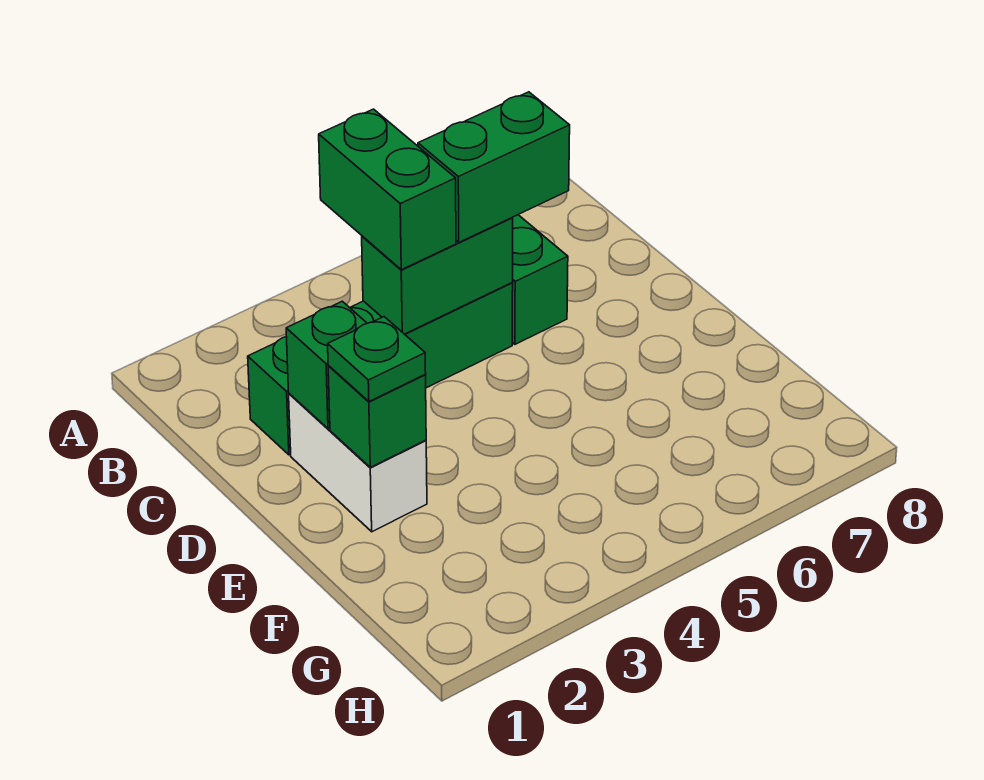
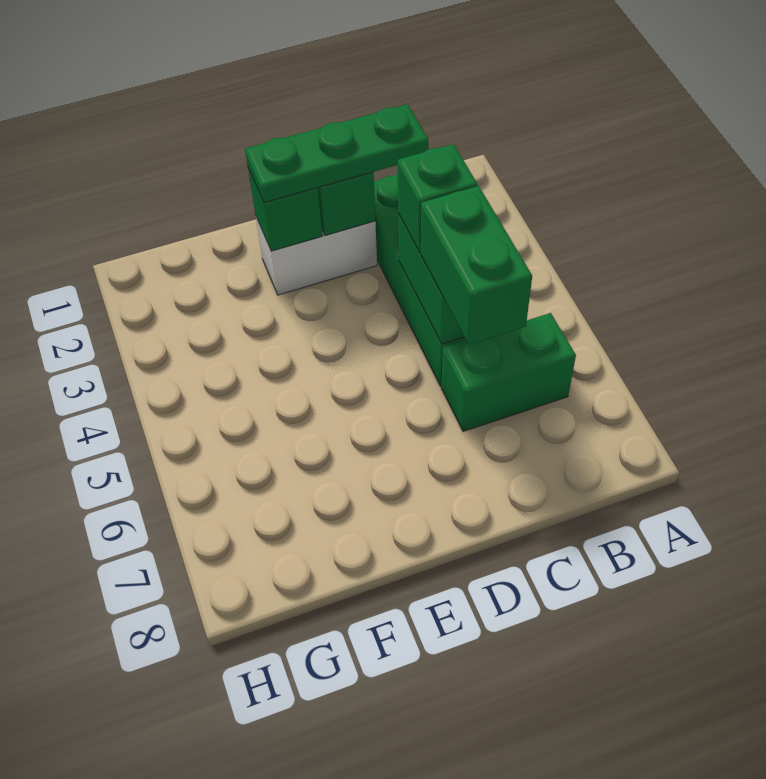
green brick B4:C4 level 3 -> green brick C4 level 3
green plate E2 level 3 -> green plate C2:E2 level 3

